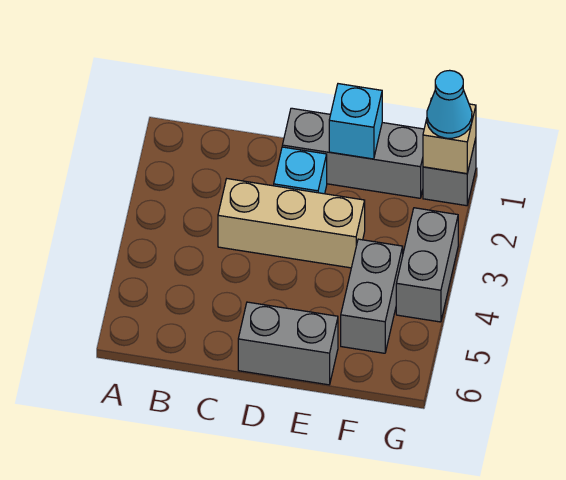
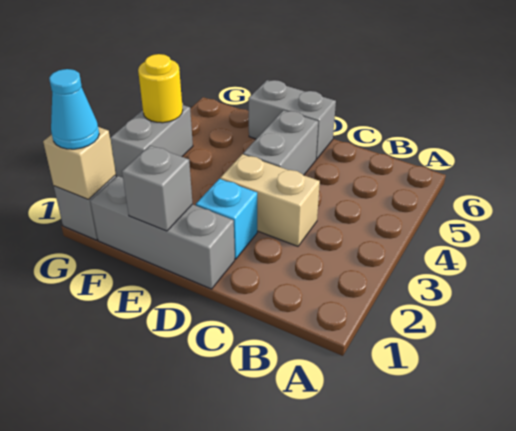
tan brick C3:E3 level 1 -> tan brick C3:D3 level 1
cyan brick E1 level 2 -> grey brick E1 level 2
grey brick F4:F5 level 1 -> grey brick D4:D5 level 1
none -> yellow round brick G4 level 2

